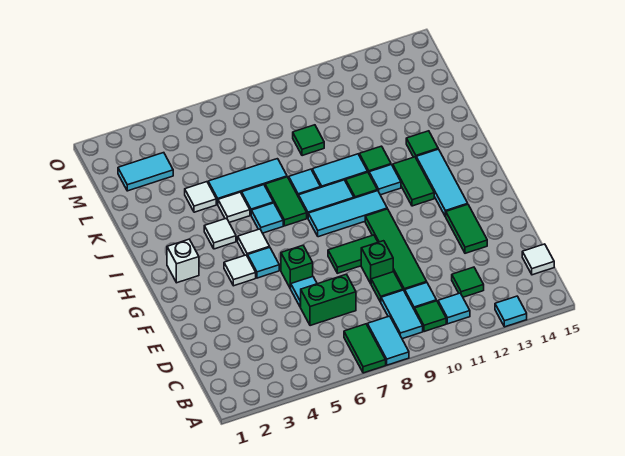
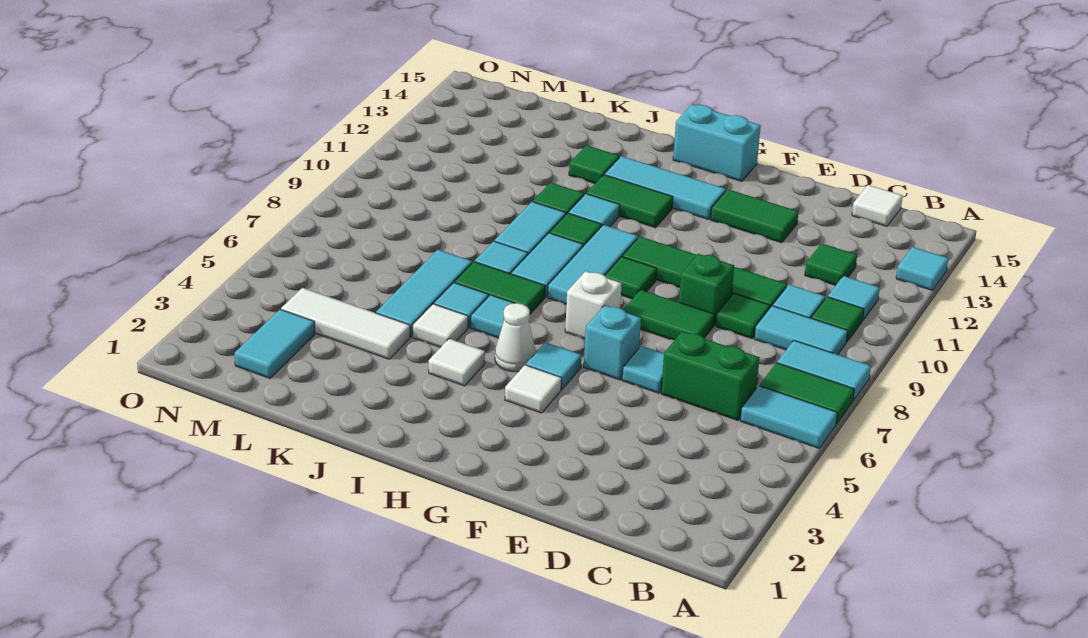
none -> cyan tile A6:B6 level 1
green brick D6:D7 level 1 -> green brick C6:D6 level 1
green brick F6 level 1 -> cyan brick F6 level 1
green tile F8:F9 level 1 -> green tile E8:F8 level 1
none -> cyan brick G15:H15 level 1
white brick H2 level 1 -> white brick G7 level 1
white tile H5 level 1 -> white cone H5 level 1
white tile K4 level 1 -> white tile K4:M4 level 1
green tile L9 level 1 -> green tile G9 level 1

